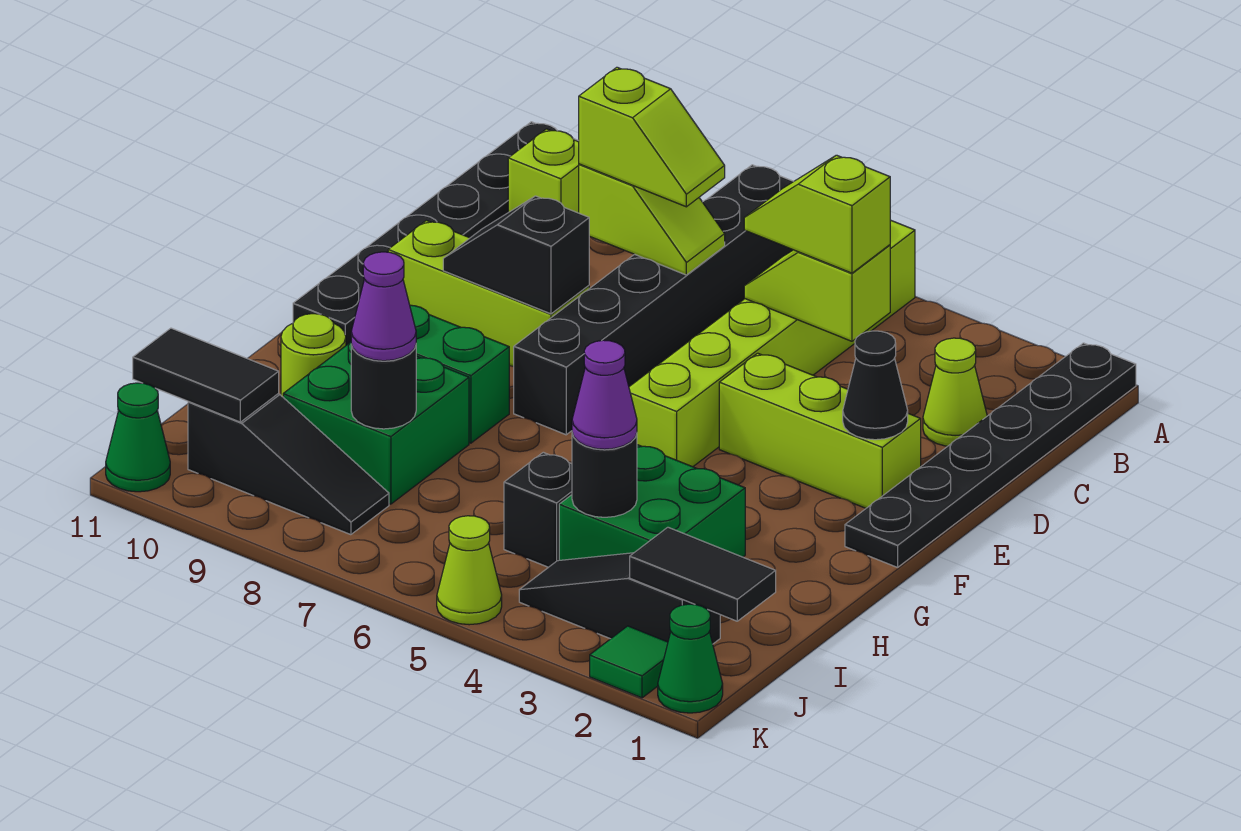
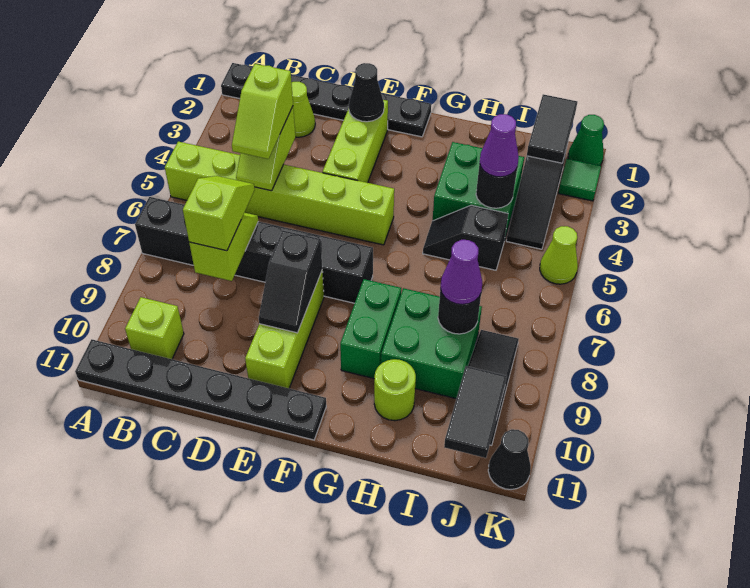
green cone K11 level 1 -> black cone K11 level 1

